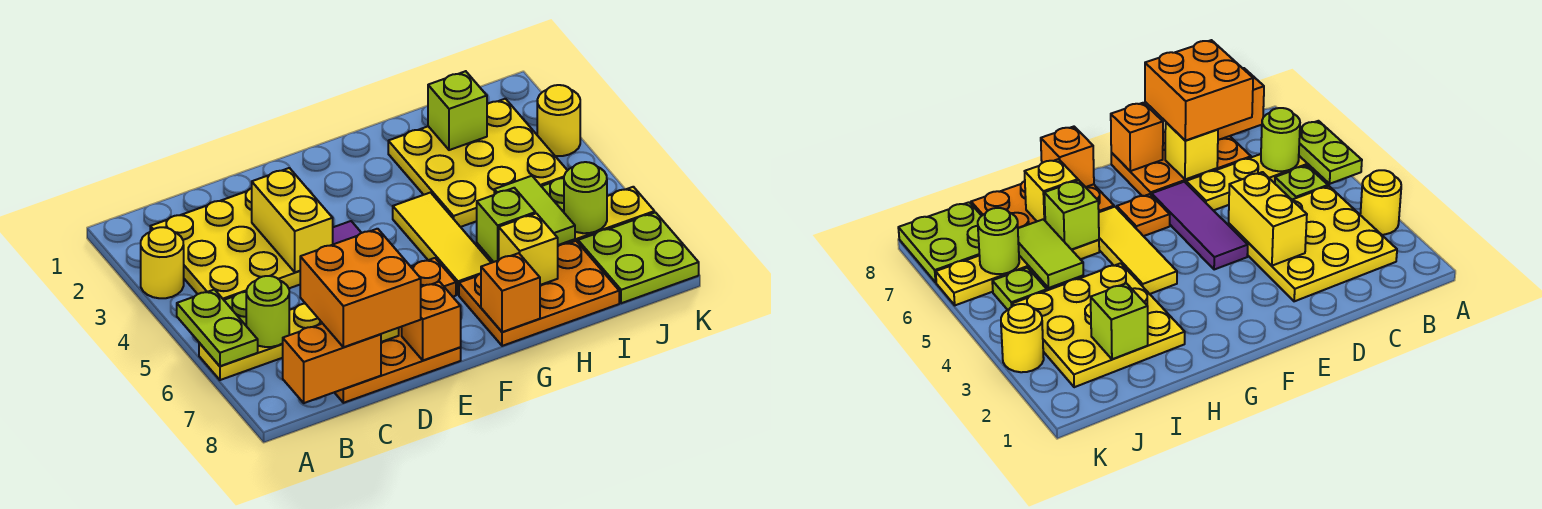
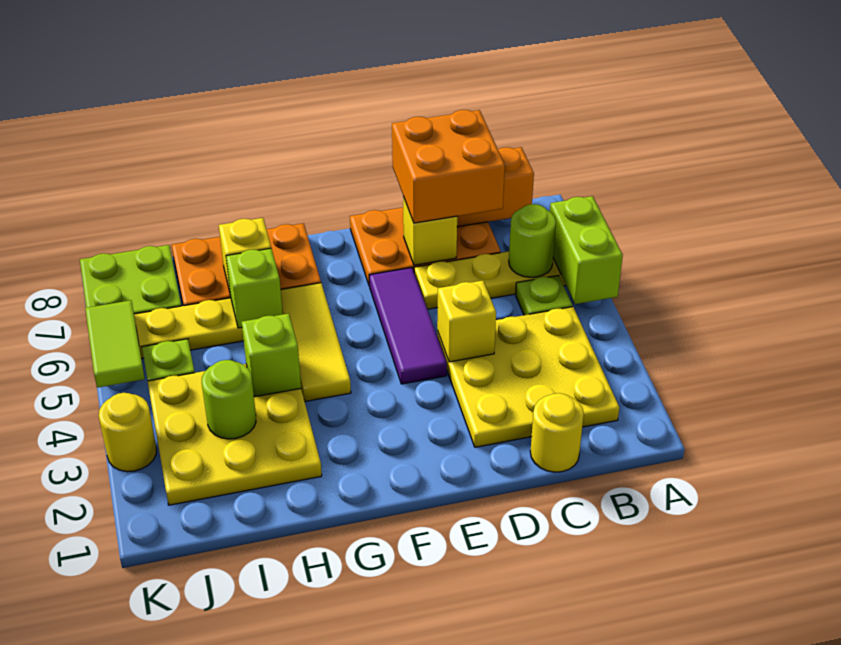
yellow round brick A3 level 1 -> yellow round brick C1 level 1
lime plate A5:A6 level 2 -> lime brick A5:A6 level 2
yellow brick D3:D4 level 2 -> yellow brick D4 level 2
orange brick E8 level 2 -> none
orange plate F6 level 1 -> none
orange brick G8 level 2 -> none
lime brick I2 level 2 -> lime brick H4 level 2
lime tile I5:I6 level 2 -> lime tile K5:K6 level 2
lime round brick J6 level 2 -> lime round brick I3 level 2

